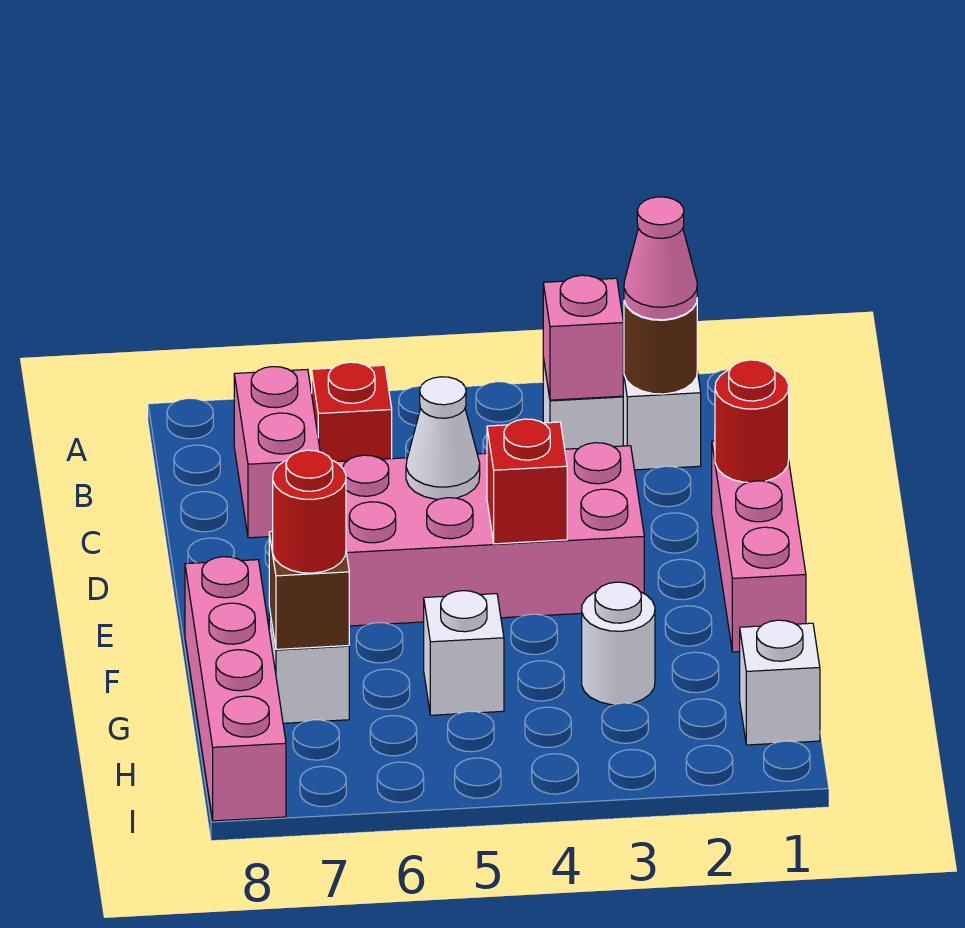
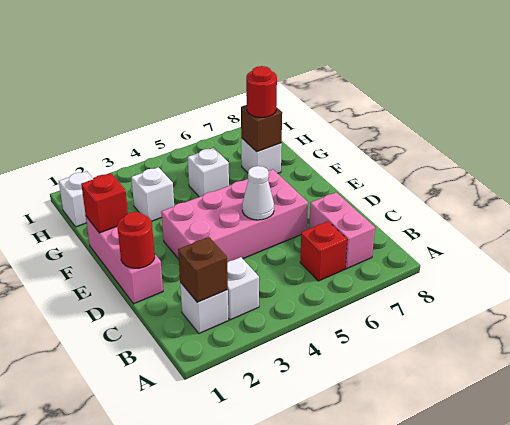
brown round brick B2 level 2 -> brown brick B2 level 2
pink cone B2 level 3 -> none
pink brick B3 level 2 -> none
red brick E4 level 2 -> red brick F1 level 2
pink brick F8:I8 level 1 -> none
white round brick G3 level 1 -> white brick G3 level 1

